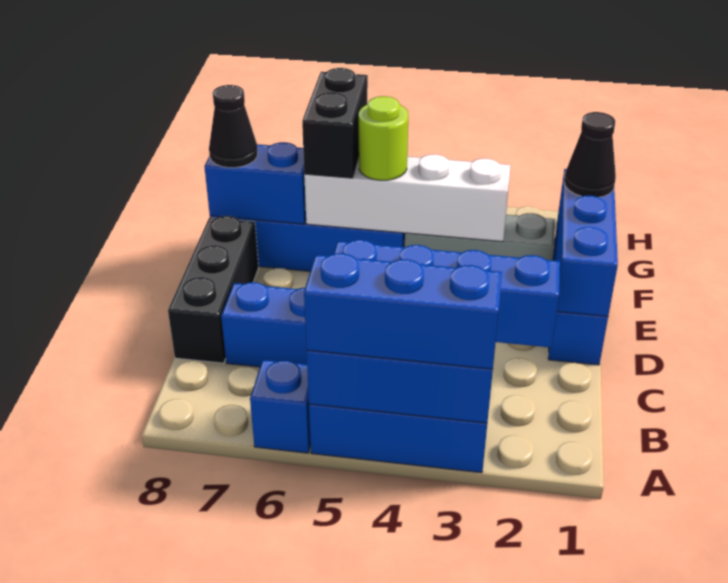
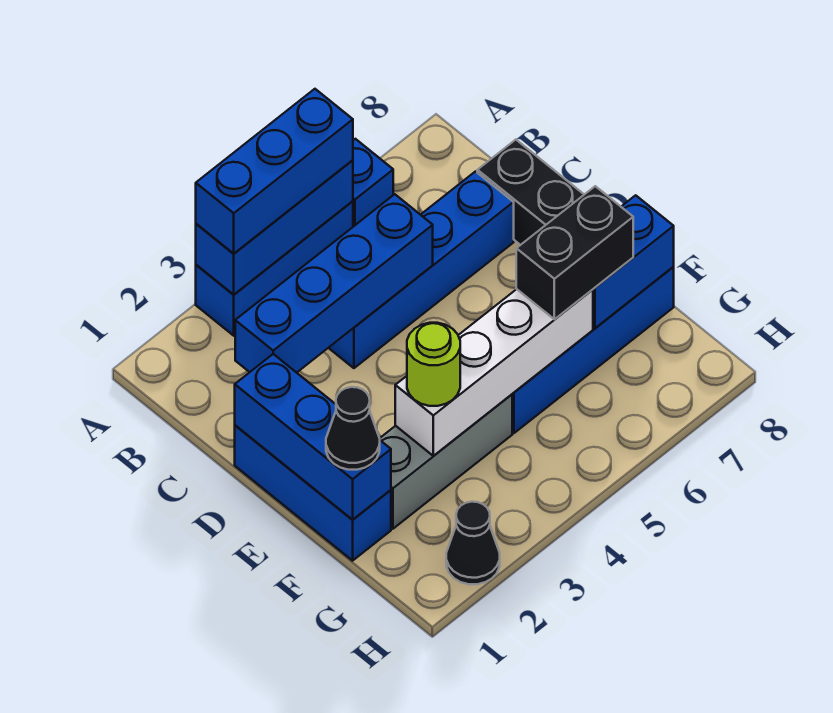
lime round brick F5 level 3 -> lime round brick F3 level 3
black brick F6:G6 level 3 -> black brick F6:F7 level 3
black cone F8 level 3 -> black cone H2 level 1

